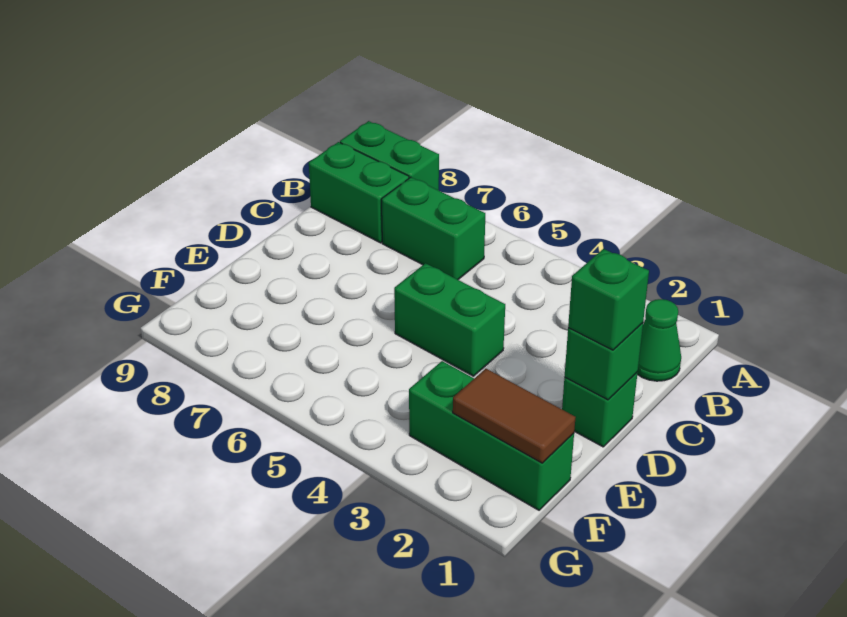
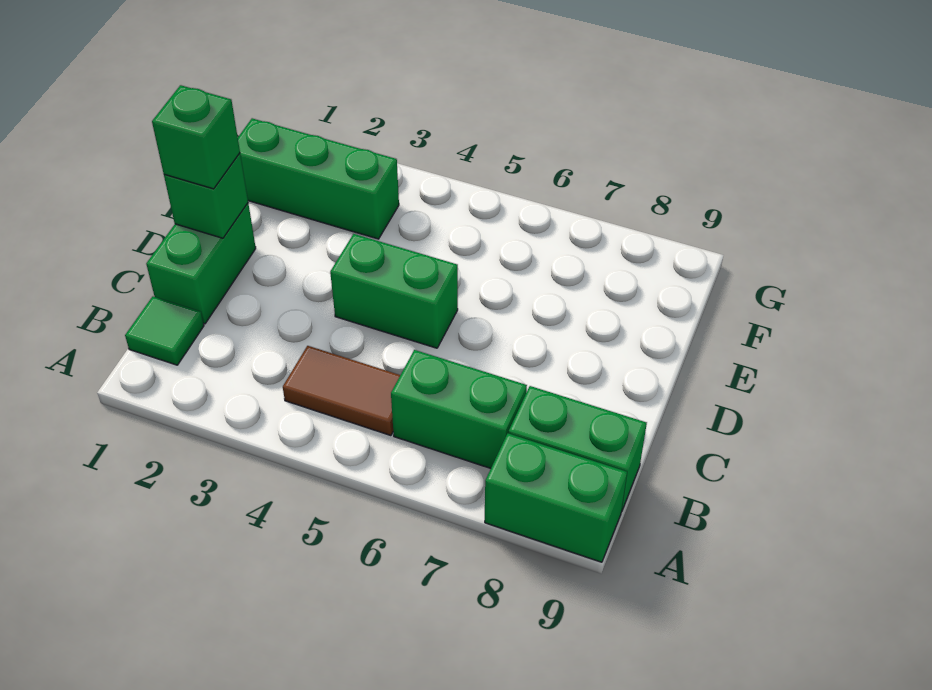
green cone B1 level 1 -> green tile B1 level 1
green brick D1 level 1 -> green brick C1:D1 level 1
brown tile F1:F2 level 2 -> brown tile B4:B5 level 1

